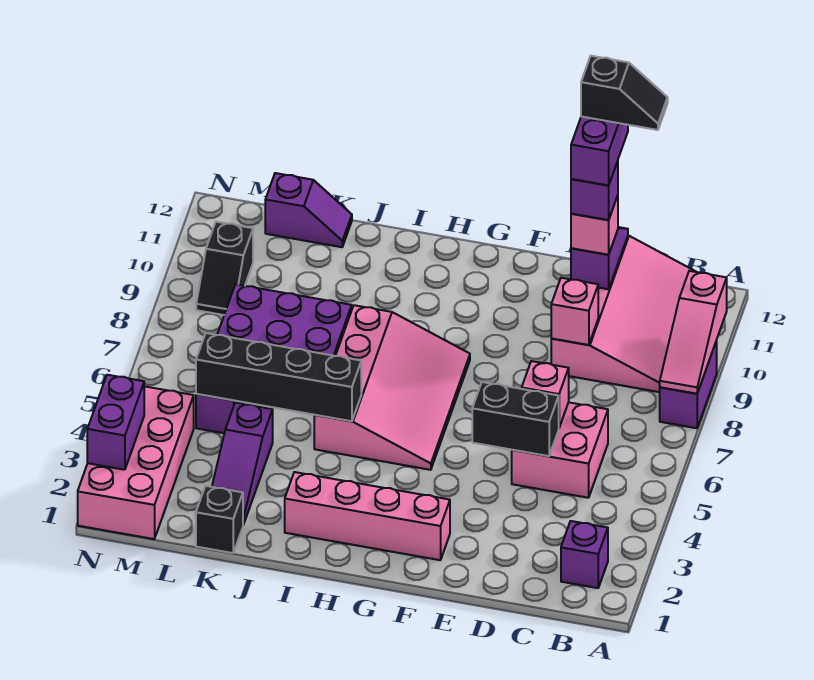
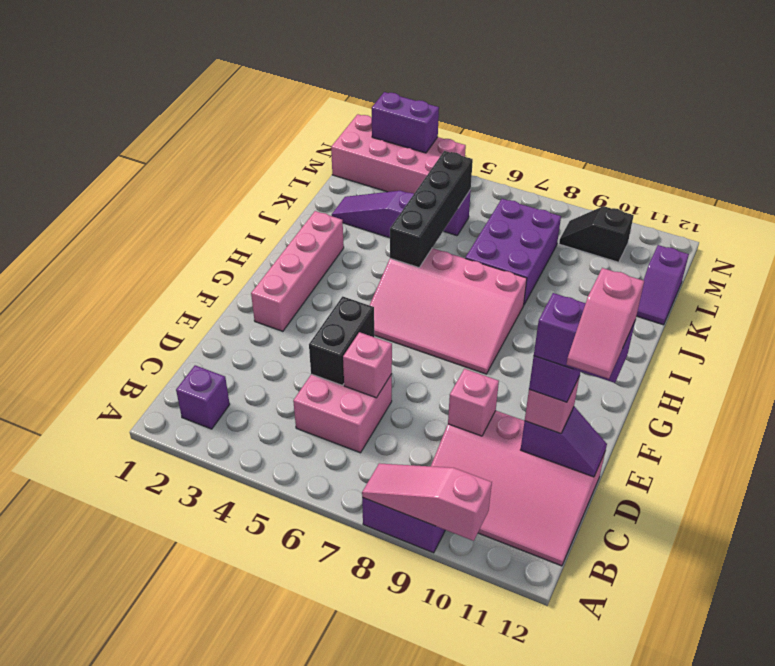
black slope C12:D12 level 6 top D -> pink slope C12:D12 level 6 top D
black brick K1 level 1 -> none

